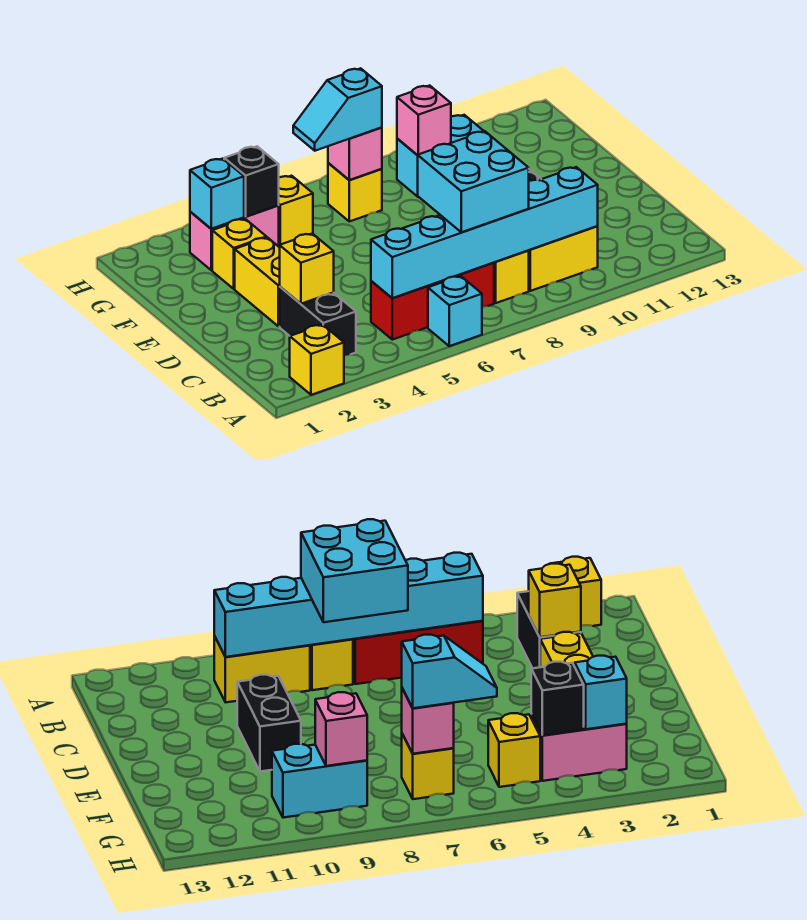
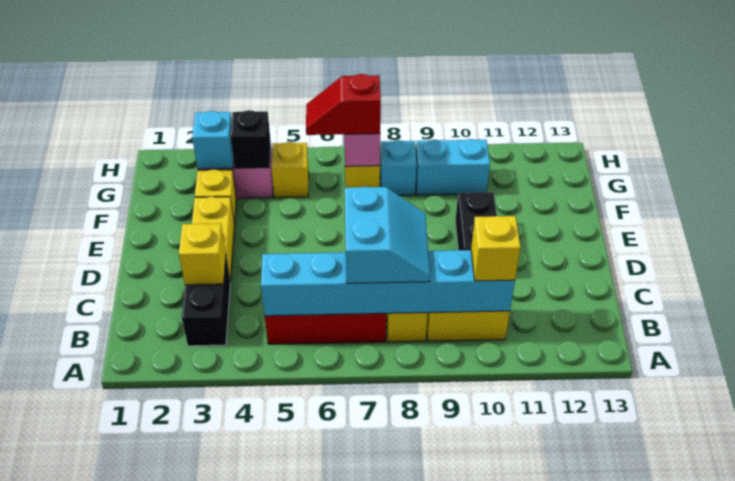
yellow brick A2 level 1 -> yellow brick B10 level 3
cyan brick A6 level 1 -> cyan brick G8 level 1
cyan brick B7:C8 level 3 -> cyan slope B7:C8 level 3 top 7
cyan slope G6:G7 level 3 top 7 -> red slope G6:G7 level 3 top 7
pink brick G9 level 2 -> none

